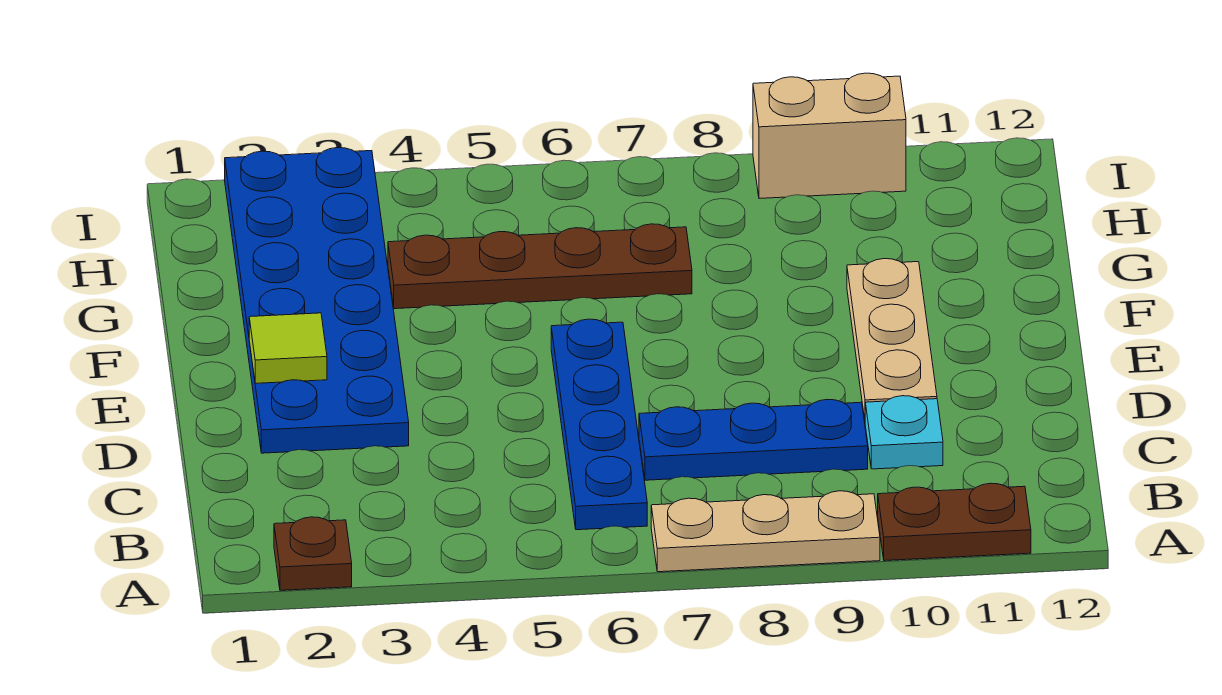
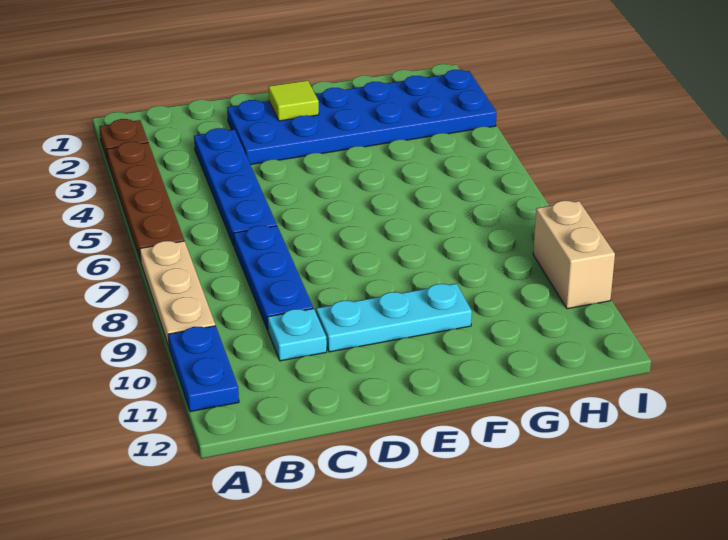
brown plate A10:A11 level 1 -> blue plate A10:A11 level 1
blue plate B6:E6 level 1 -> blue plate C3:C6 level 1
tan plate D10:F10 level 1 -> cyan plate D10:F10 level 1
brown plate G4:G7 level 1 -> brown plate A3:A6 level 1

